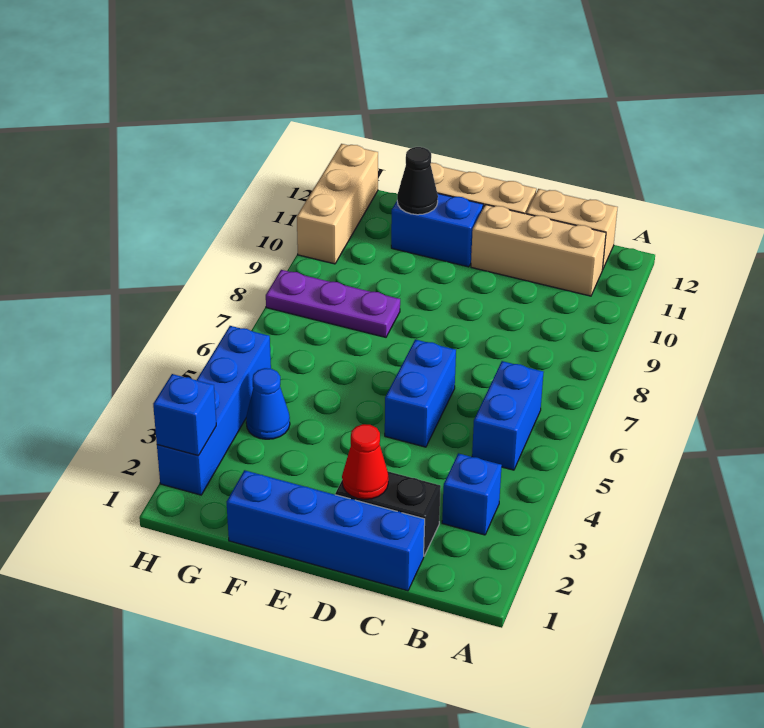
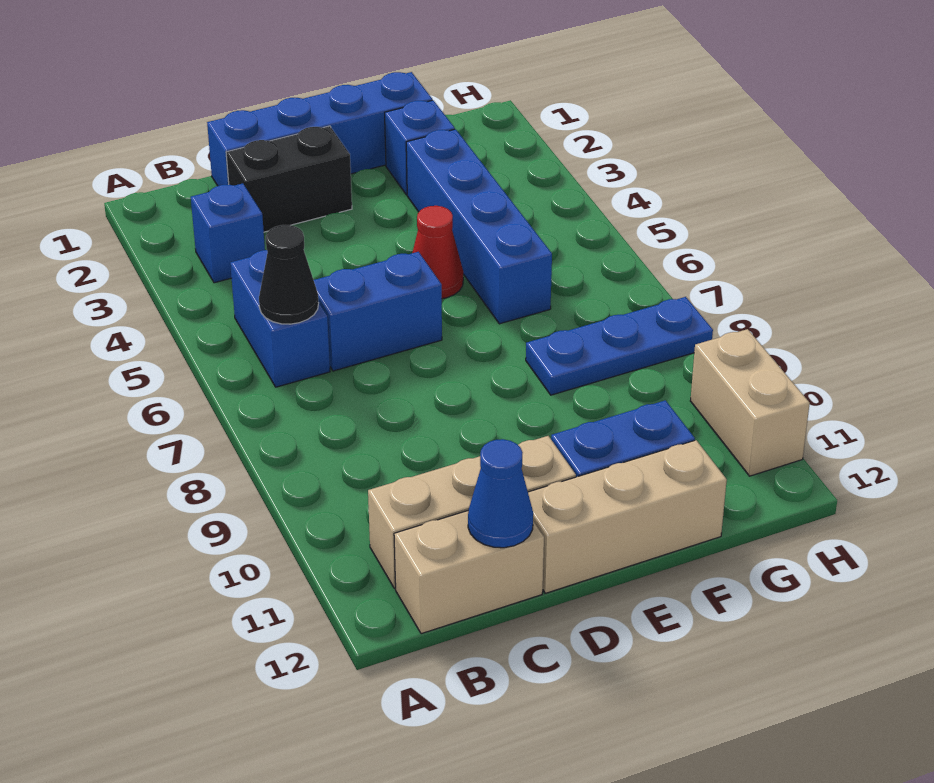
red cone D2 level 2 -> red cone E5 level 1
blue brick D5:D6 level 1 -> blue brick C6:D6 level 1
purple plate F8:H8 level 1 -> blue plate F8:H8 level 1
black cone F11 level 2 -> black cone B6 level 2
blue cone G4 level 1 -> blue cone C12 level 2
blue brick H2:H5 level 1 -> blue brick F3:F6 level 1
blue brick H2 level 2 -> blue brick F2 level 1
tan brick H10:H12 level 1 -> tan brick H10:H11 level 1

